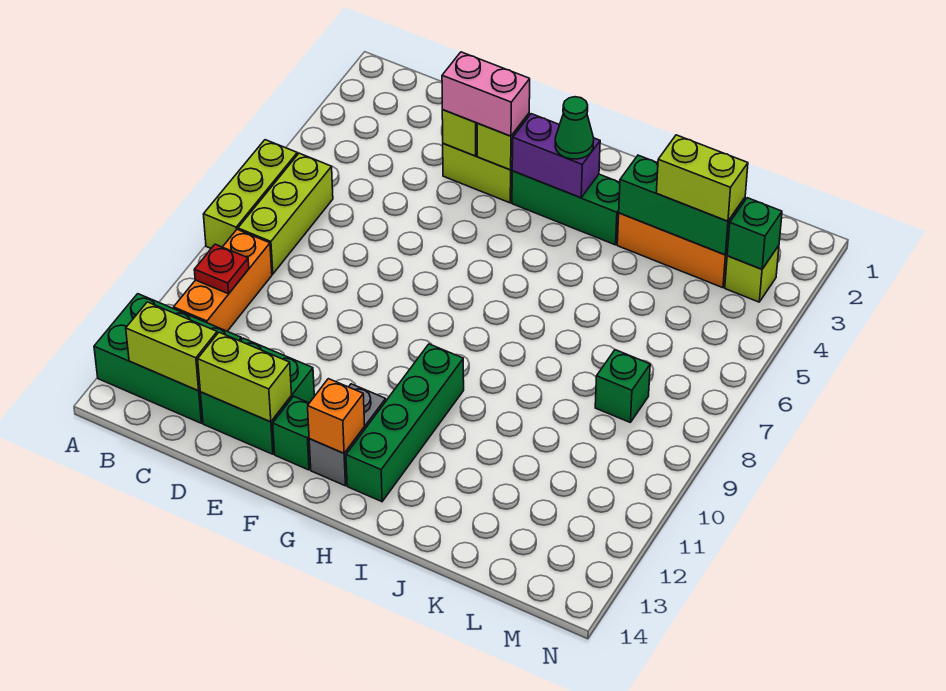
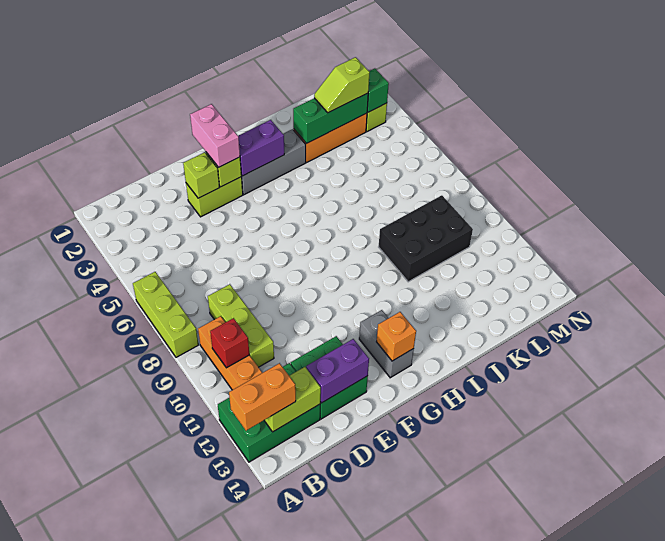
none -> orange brick A13:B13 level 3
lime brick B6:B8 level 1 -> lime brick C8:C10 level 1
red plate B10 level 2 -> red brick B10 level 2
lime brick D13:E13 level 2 -> purple brick D13:E13 level 2
pink brick E3:F3 level 3 -> pink brick F2:F3 level 3
green brick F13 level 1 -> none
green brick G3:I3 level 1 -> grey brick G3:I3 level 1
green cone H3 level 3 -> none
green brick H10:H13 level 1 -> none
none -> black brick J9:L10 level 1
lime brick K3:L3 level 3 -> lime slope K3:L3 level 3 top L
green brick L8 level 1 -> none

